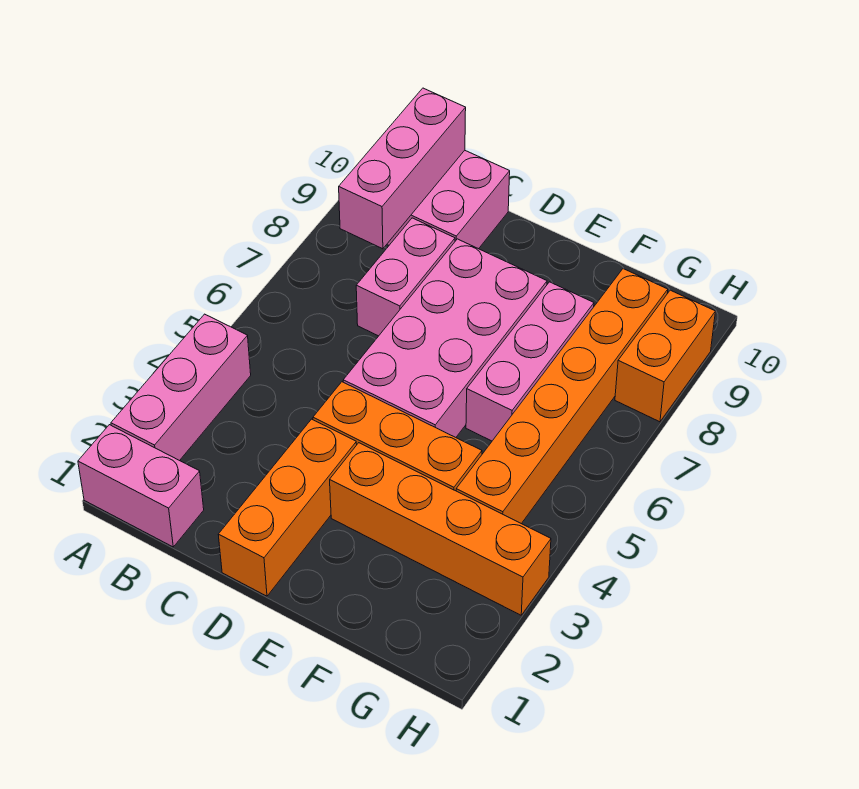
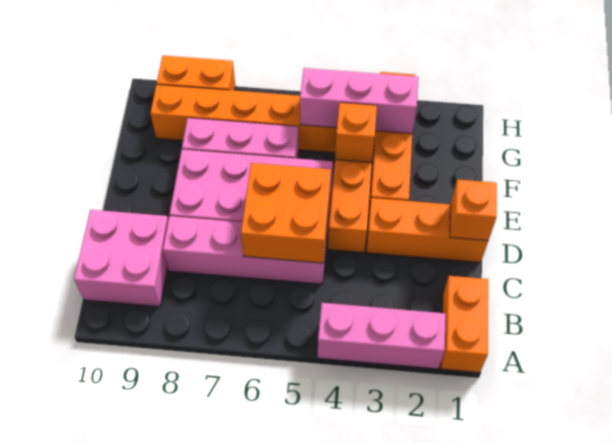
pink brick A1:B1 level 1 -> orange brick A1:B1 level 1
pink brick B8:B10 level 2 -> pink brick G3:G5 level 2
none -> orange brick C5:D6 level 2
pink brick C7:C8 level 1 -> pink brick C5:C8 level 1
none -> orange brick D1 level 2
none -> orange brick F4 level 2

